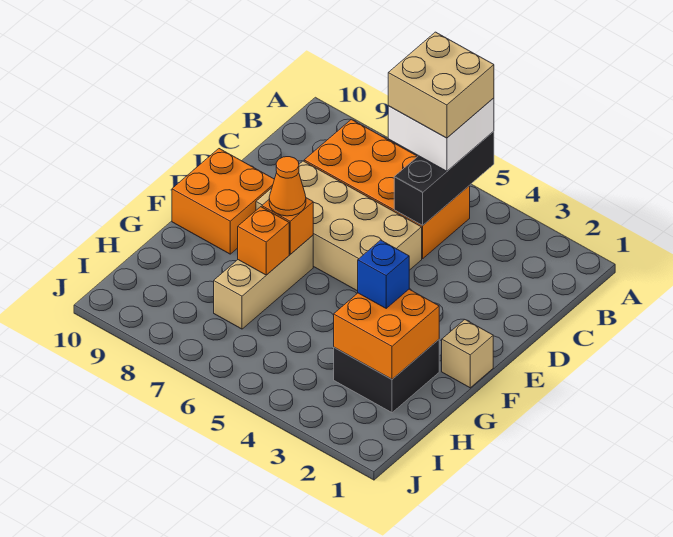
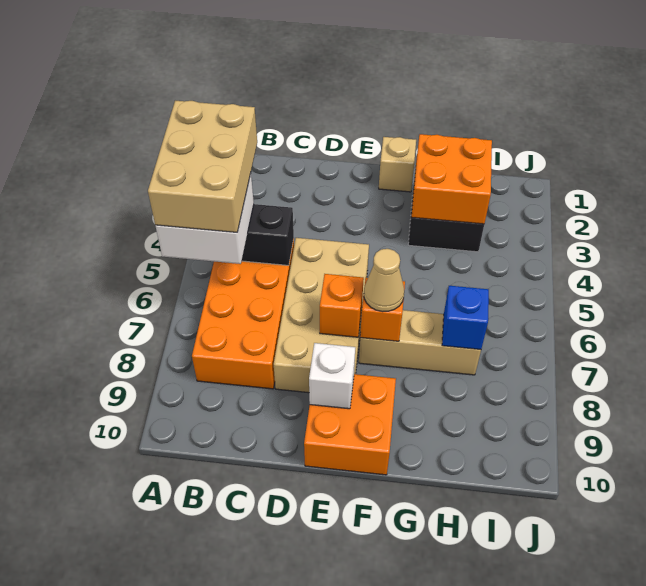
tan brick A5:B6 level 4 -> tan brick A4:B6 level 4
none -> white brick E9 level 2
orange cone F7 level 3 -> tan cone F7 level 3
blue brick G3 level 3 -> blue brick H7 level 2
orange brick G7 level 2 -> orange brick E7 level 2

